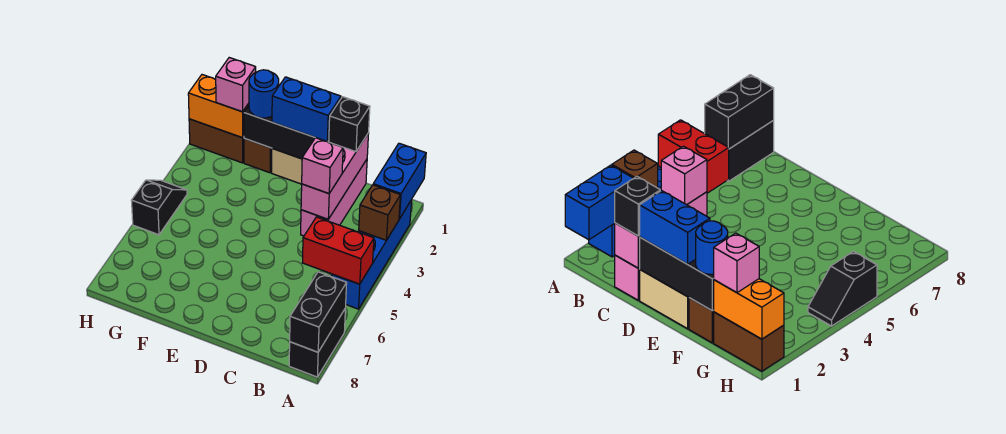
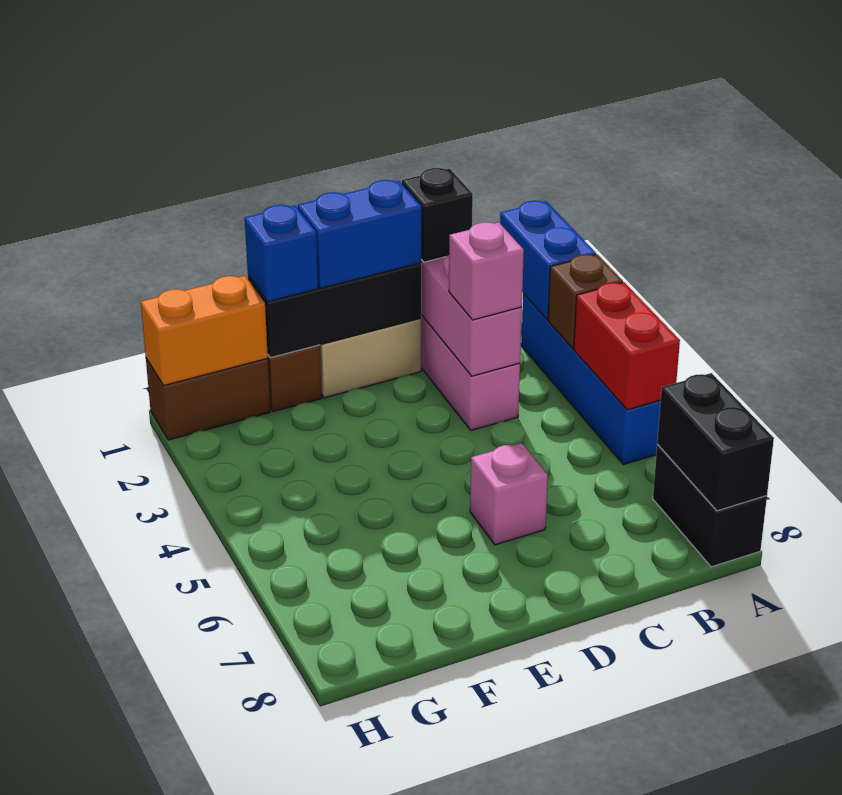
red brick A5:B5 level 2 -> red brick A4:A5 level 2
blue round brick F1 level 3 -> blue brick F1 level 3
pink brick G1 level 3 -> pink brick D6 level 1
black slope H4:H5 level 1 top 5 -> none

